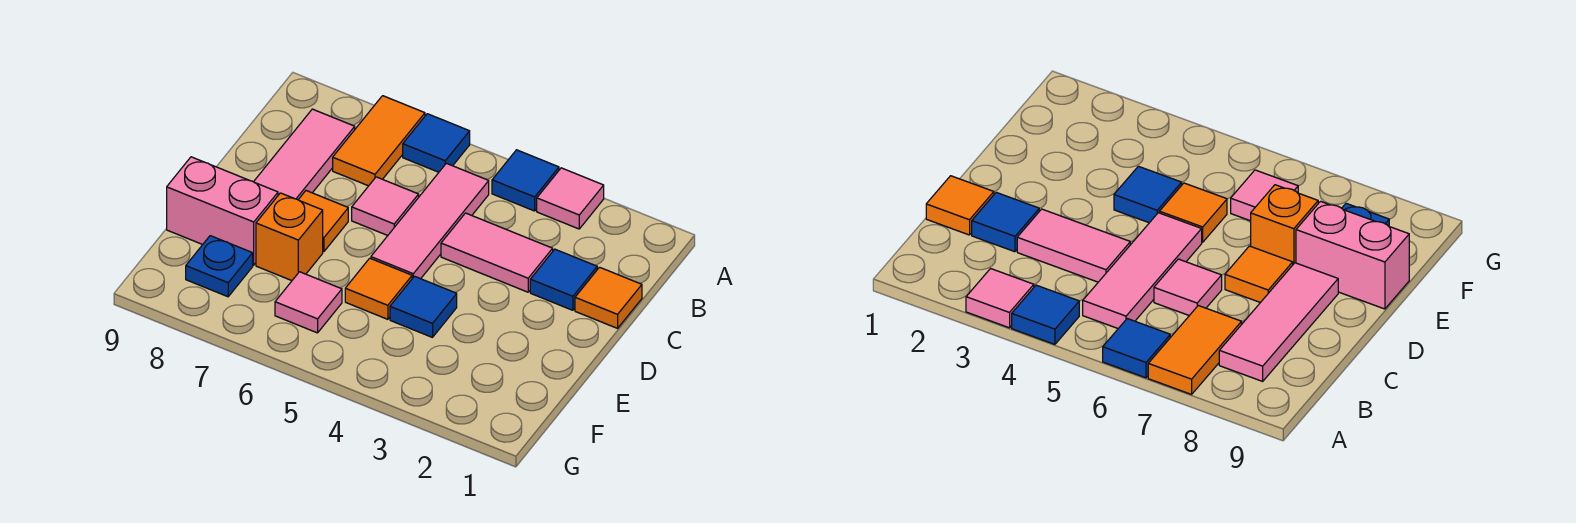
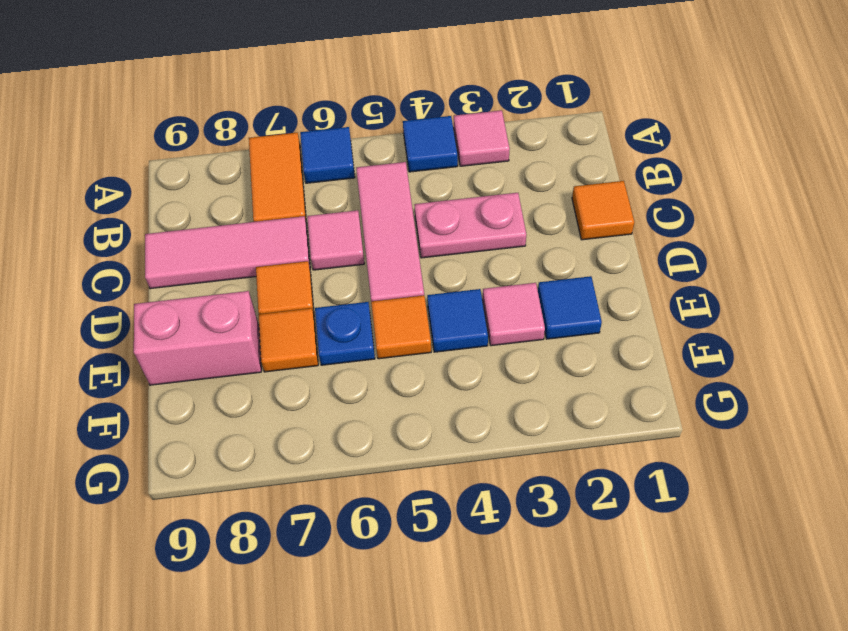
pink tile B8:D8 level 1 -> pink tile C7:C9 level 1
blue tile C2 level 1 -> blue tile E2 level 1
pink tile C3:C4 level 1 -> pink plate C3:C4 level 1
orange brick E7 level 1 -> orange tile E7 level 1
pink tile F6 level 1 -> pink tile E3 level 1
blue plate F8 level 1 -> blue plate E6 level 1

